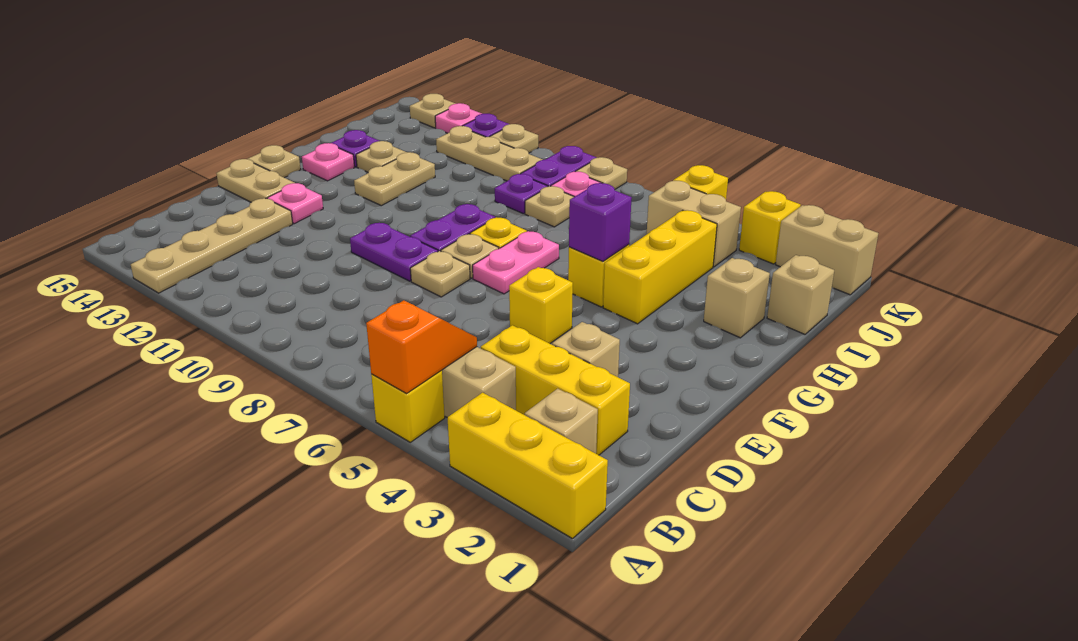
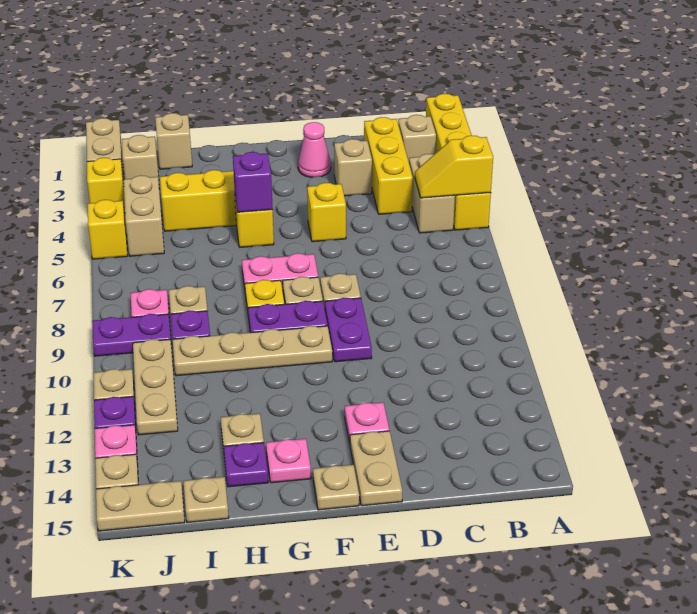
orange slope A5:B5 level 2 top A -> yellow slope A5:B5 level 2 top A
tan plate A13:D13 level 1 -> tan plate F10:I10 level 1
none -> pink cone E2 level 1
tan plate G12:H12 level 1 -> tan plate J15:K15 level 1
tan brick H2 level 1 -> tan brick J2 level 1
tan plate K8 level 1 -> tan plate I15 level 1

